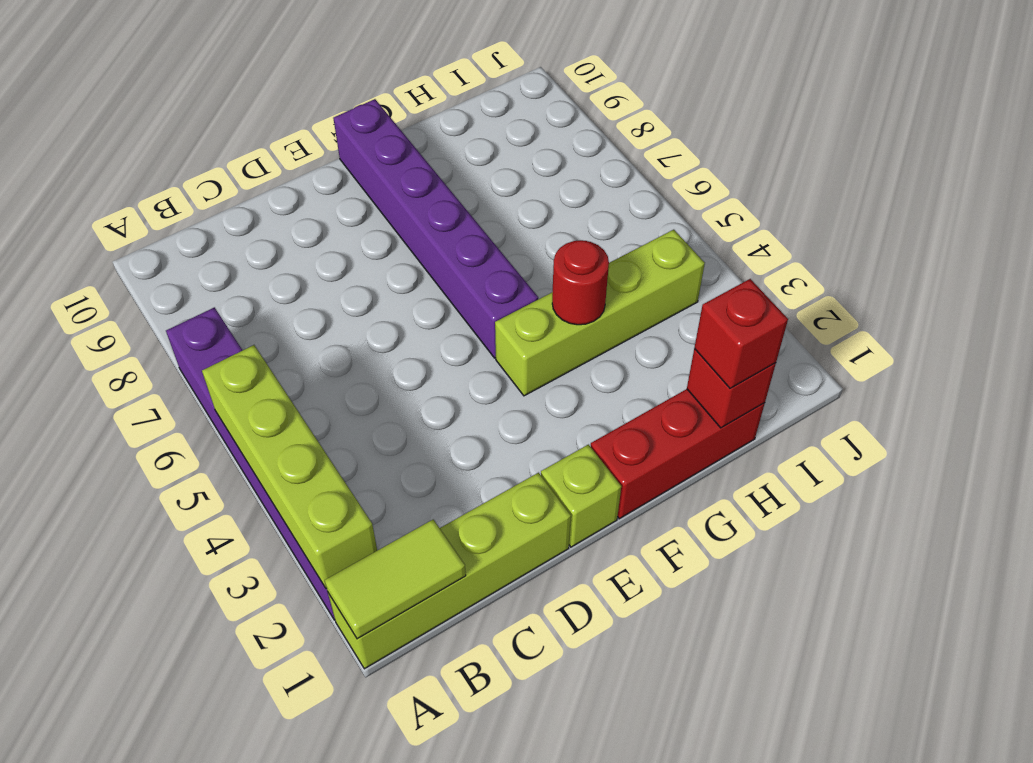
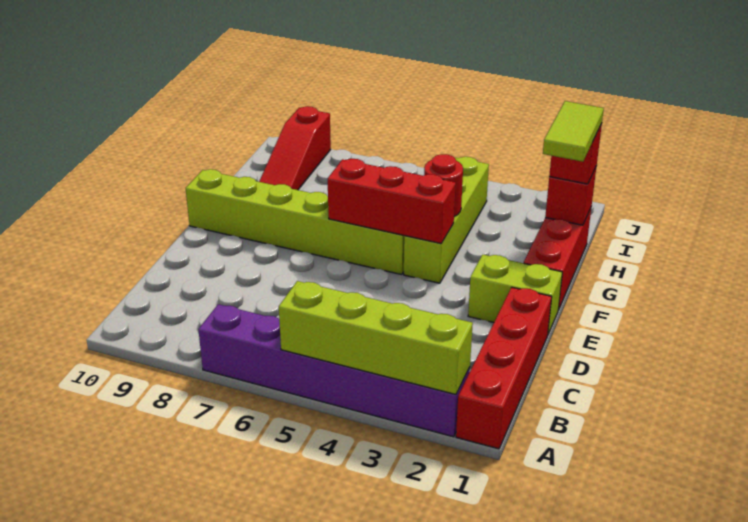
lime brick A1:D1 level 1 -> red brick A1:D1 level 1
lime tile A1:B1 level 2 -> lime tile G1:H1 level 4
lime brick E1 level 1 -> lime brick E1:E2 level 1
none -> red brick F4:F6 level 2
purple brick F5:F10 level 1 -> lime brick F5:F10 level 1
none -> red slope H9:J9 level 1 top J

